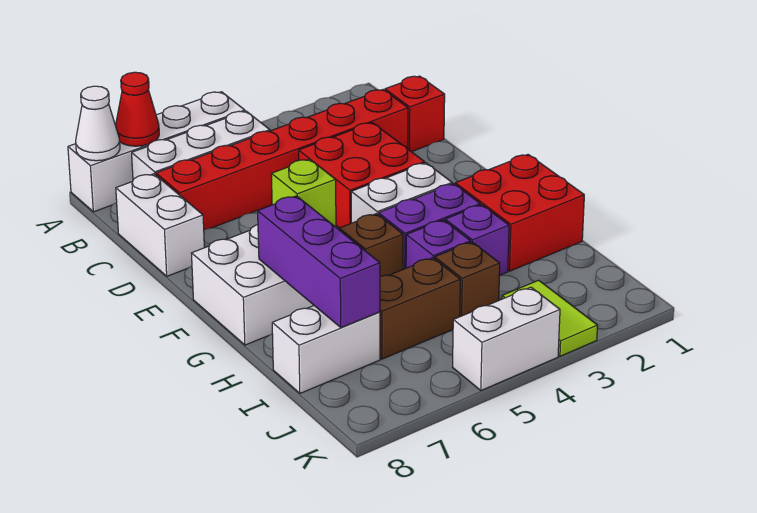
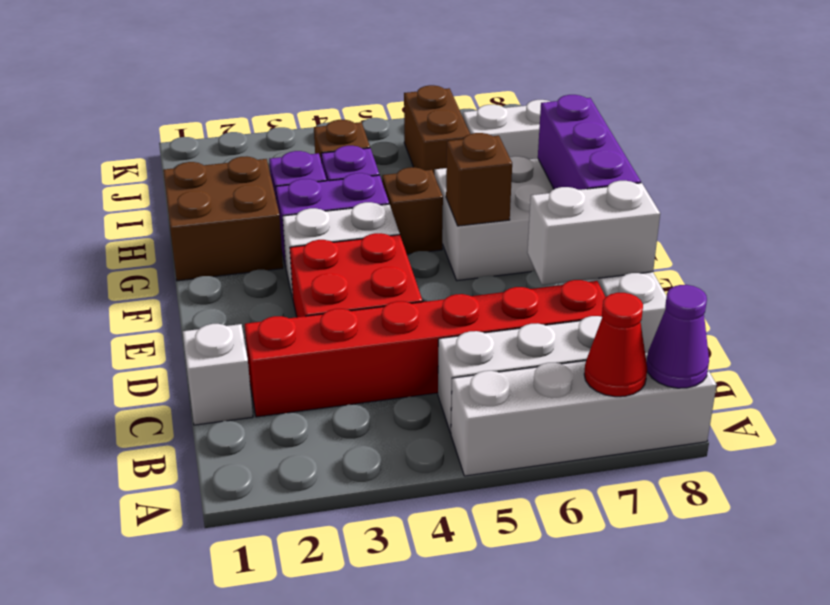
white cone A8 level 2 -> purple cone A8 level 2
red brick C1 level 1 -> white brick C1 level 1
lime brick F6 level 2 -> brown brick F6 level 2
red brick G1:H2 level 1 -> brown brick G1:H2 level 1
purple brick G7:I7 level 2 -> purple brick E8:G8 level 2
brown brick I5:I6 level 1 -> brown brick I6:J6 level 1
lime tile J3:K3 level 1 -> none
white brick K4:K5 level 1 -> white brick D7:D8 level 2

